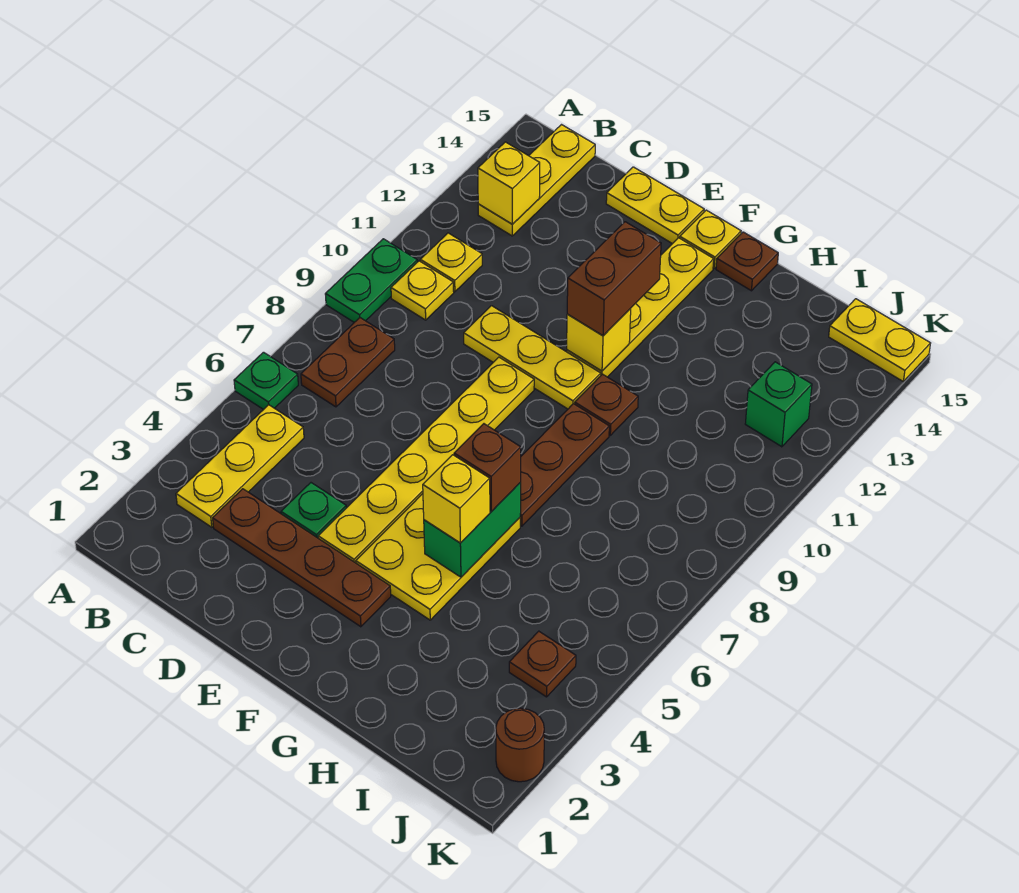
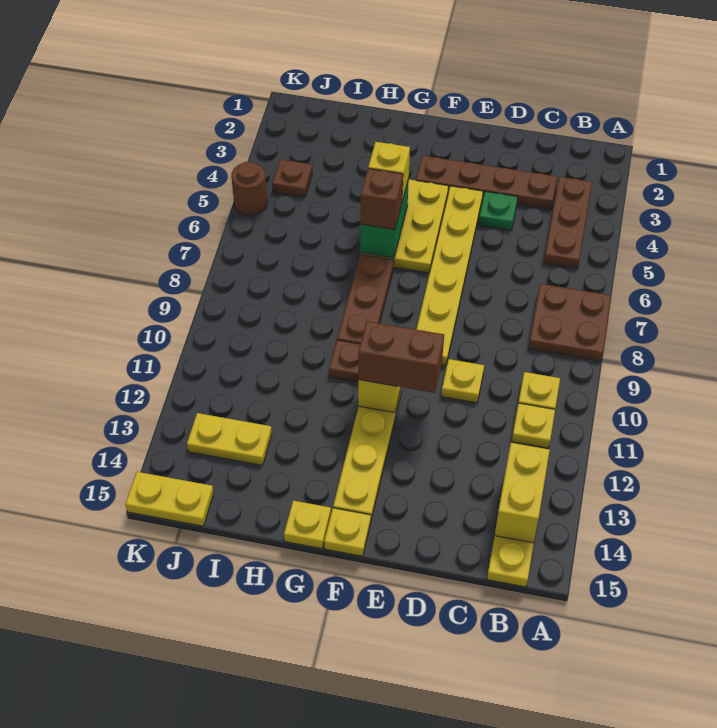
green plate A6 level 1 -> none
green plate A9:A10 level 1 -> none
yellow plate B3:B5 level 1 -> brown plate B3:B5 level 1
brown plate B7:B8 level 1 -> brown plate A7:B8 level 1
yellow brick B13 level 2 -> yellow brick B13:B14 level 2
yellow plate D10:F10 level 1 -> yellow plate D10 level 1
yellow plate D15:E15 level 1 -> yellow plate I13:J13 level 1
brown brick F11:F12 level 3 -> brown brick E11:F11 level 3
brown plate G15 level 1 -> yellow plate G15 level 1
green brick J12 level 1 -> none
brown round brick K2 level 1 -> brown round brick K5 level 1

